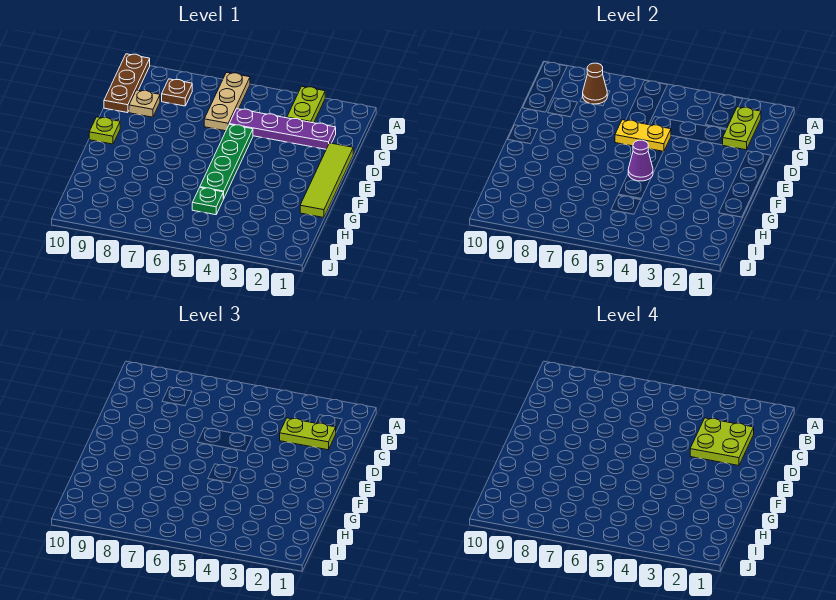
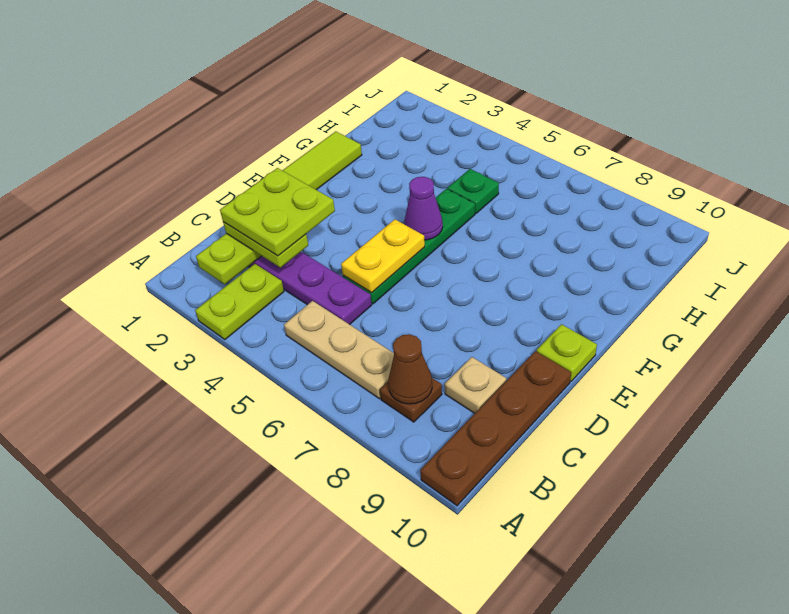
tan plate A6:C6 level 1 -> tan plate B5:B7 level 1
brown plate A10:C10 level 1 -> brown plate A10:D10 level 1
yellow plate D5:D6 level 2 -> yellow plate D5:E5 level 2

